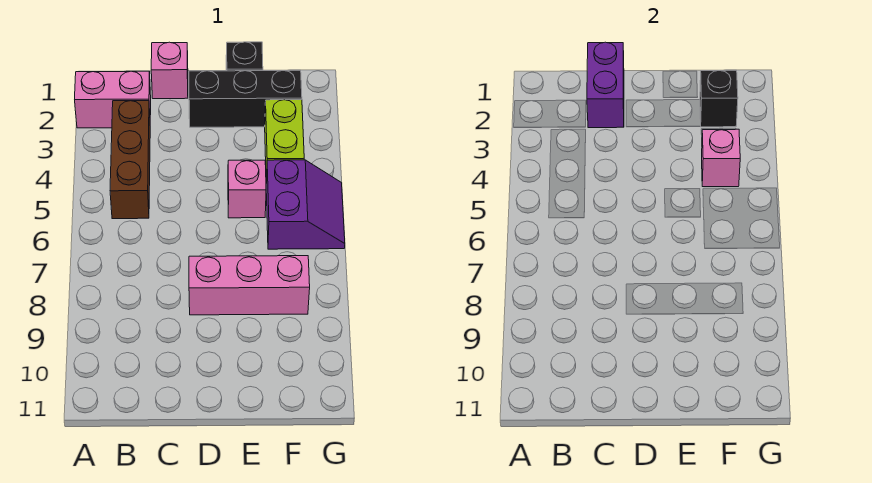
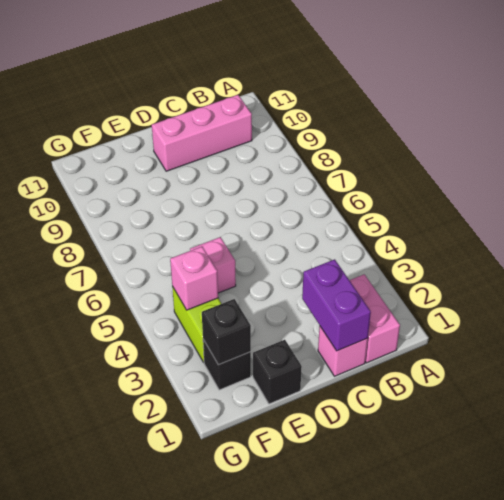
pink brick A2:B2 level 1 -> pink brick B1:B2 level 1
brown brick B3:B5 level 1 -> none
black brick D2:F2 level 1 -> black brick F2 level 1
pink brick D8:F8 level 1 -> pink brick B10:D10 level 1
purple slope F5:G6 level 1 top F -> none

